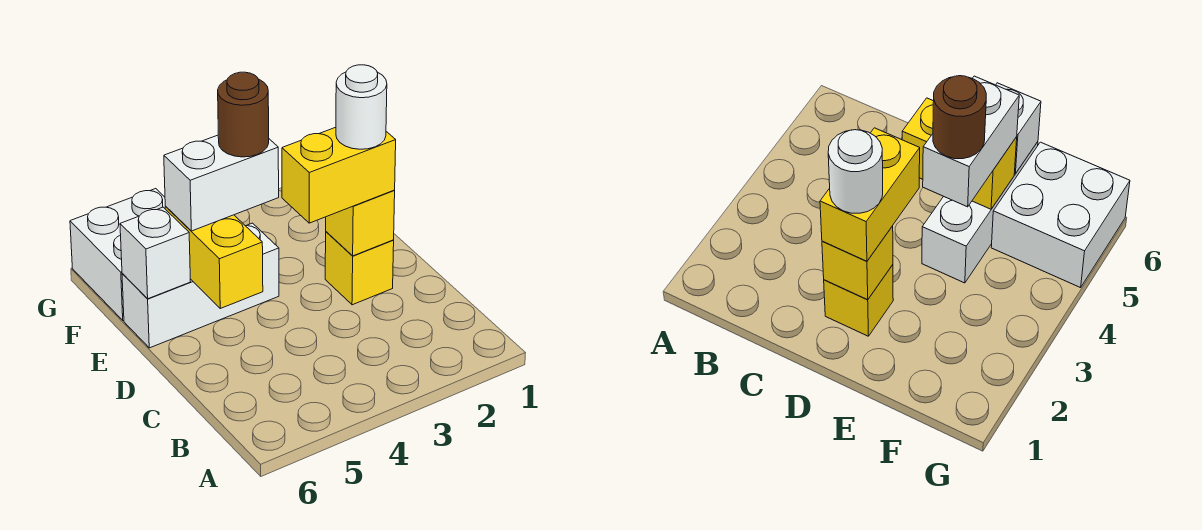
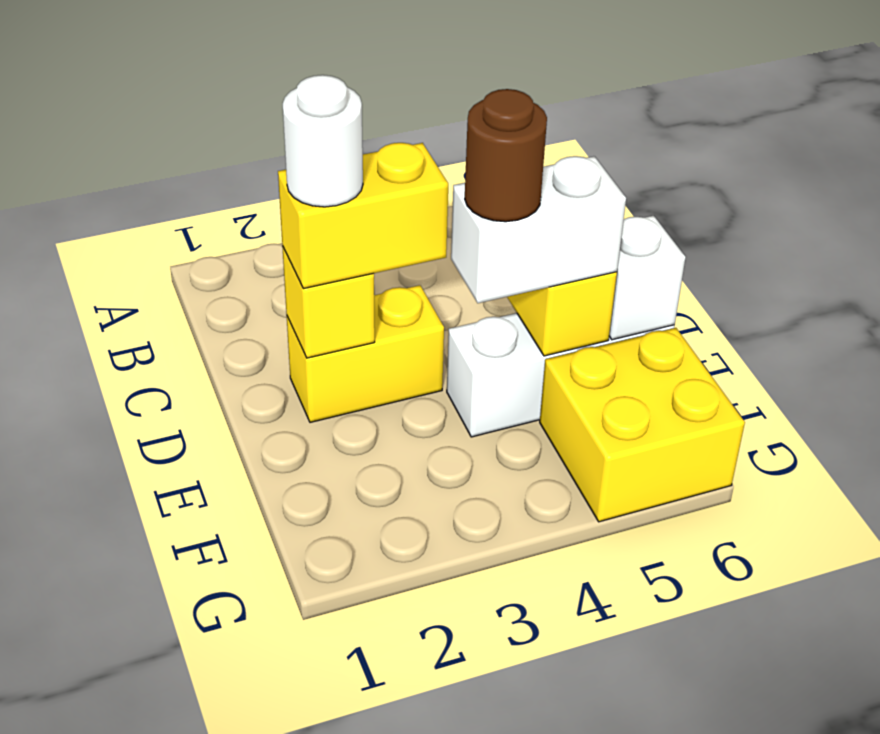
yellow brick D2 level 1 -> yellow brick D2:D3 level 1
white brick F5:G6 level 1 -> yellow brick F5:G6 level 1

